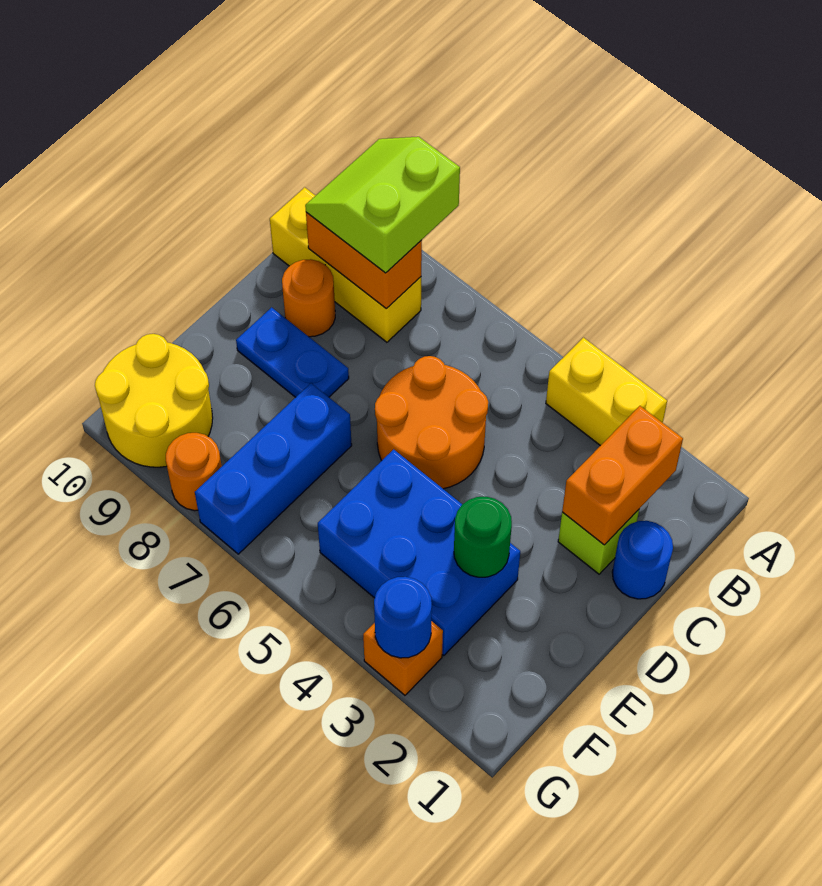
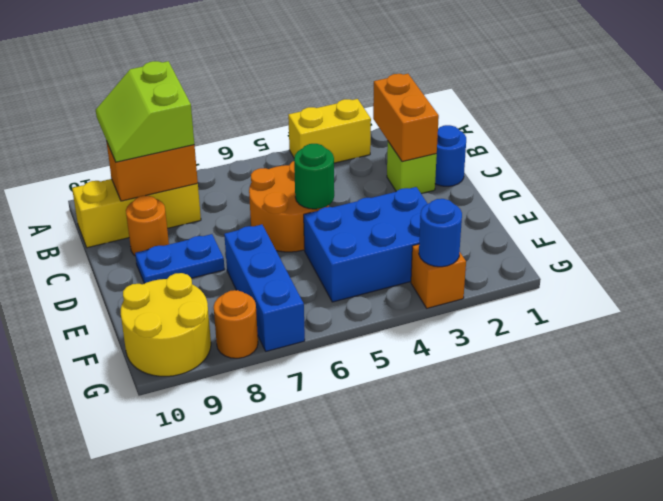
green round brick E3 level 2 -> green round brick D5 level 2

